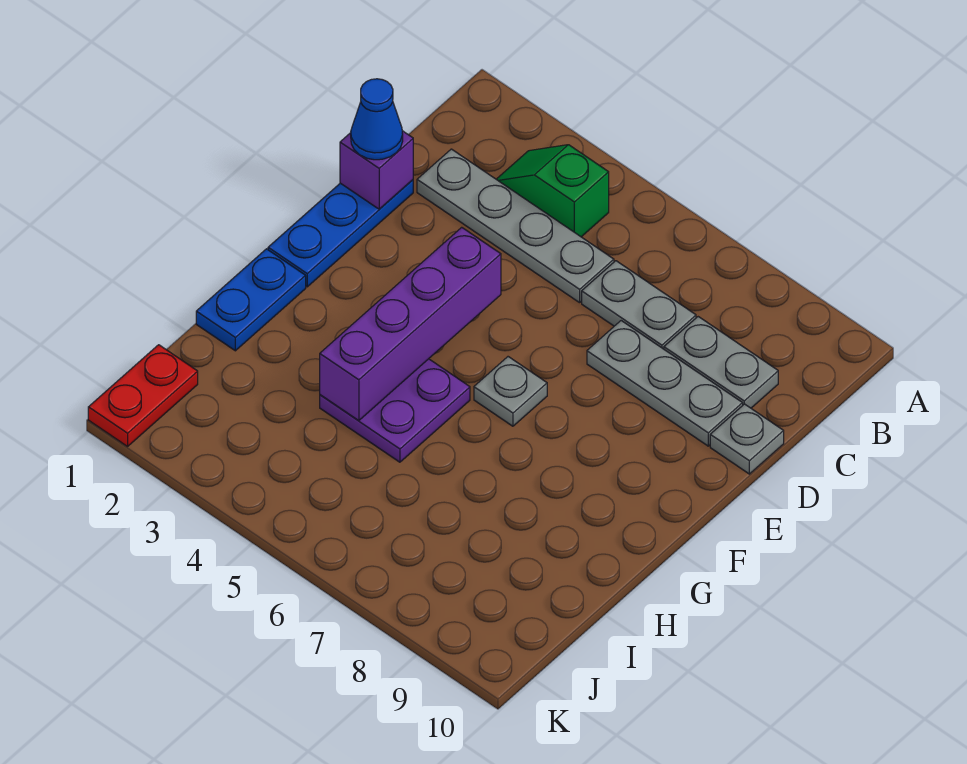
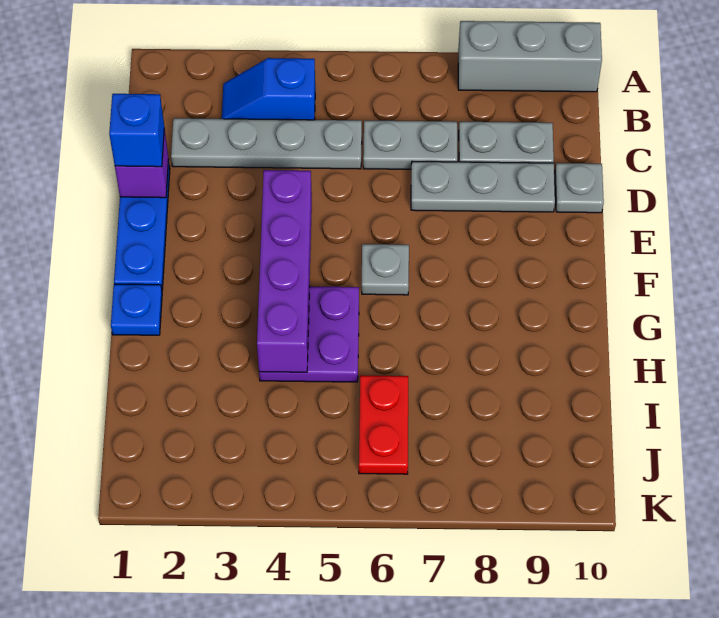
none -> grey brick A8:A10 level 1
green slope B3:B4 level 1 top 4 -> blue slope B3:B4 level 1 top 4
blue cone D1 level 3 -> blue brick D1 level 3
blue plate G1:H1 level 1 -> blue plate G1 level 1
red plate J1:K1 level 1 -> red plate I6:J6 level 1

